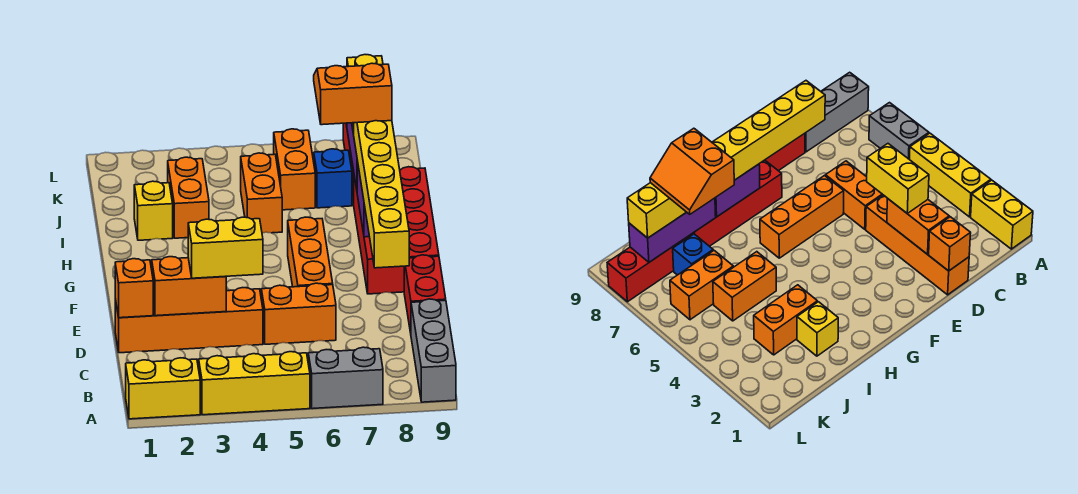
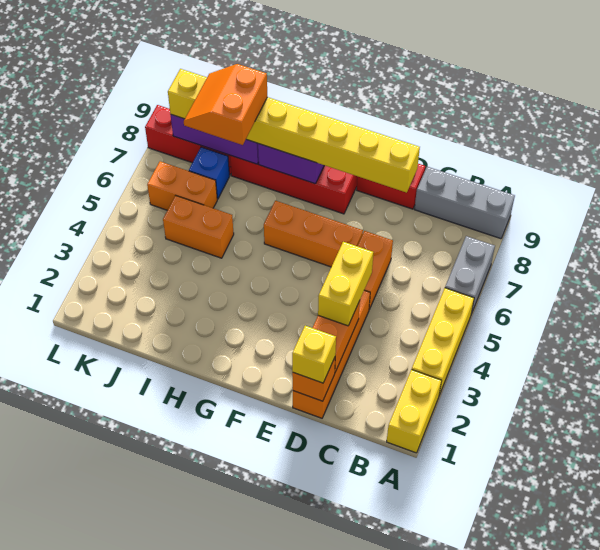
yellow brick I2 level 1 -> yellow brick D1 level 3
orange brick I3:J3 level 1 -> none

